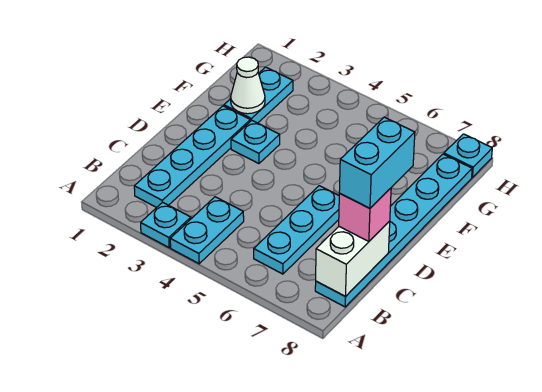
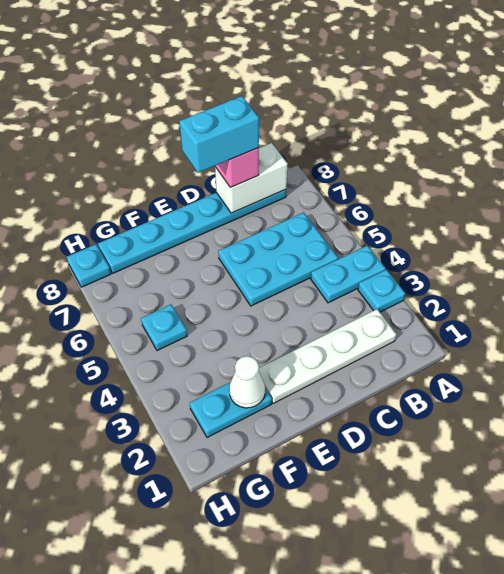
cyan plate B2:E2 level 1 -> white plate B2:E2 level 1
cyan plate B6:D6 level 1 -> cyan plate B5:D6 level 1
cyan plate E3 level 1 -> cyan plate G5 level 1

